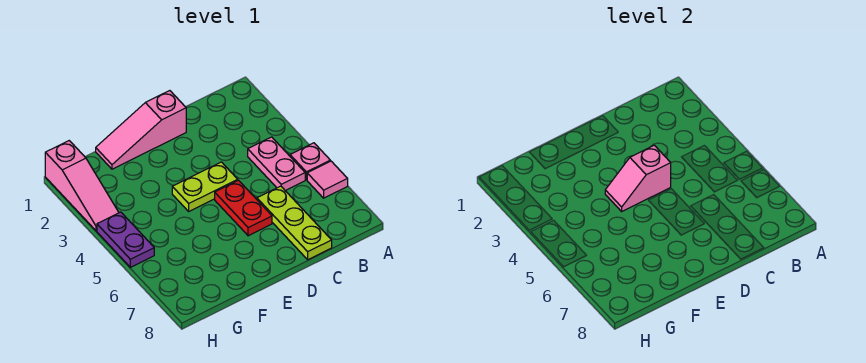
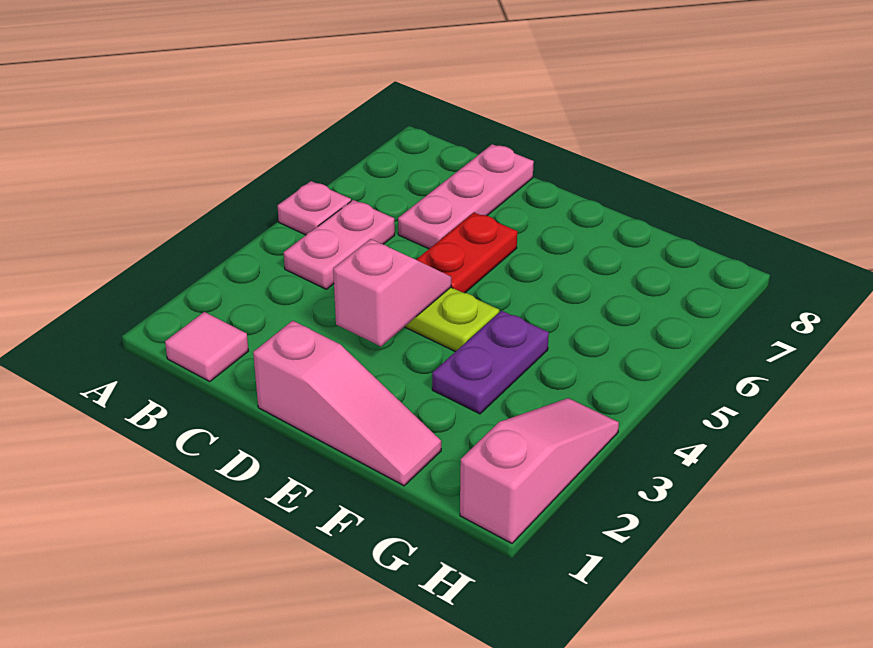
pink tile A6 level 1 -> pink tile B1 level 1
lime plate C6:C8 level 1 -> pink plate C6:C8 level 1
pink slope D4:E4 level 2 top D -> pink slope D3:D4 level 2 top 3
purple plate H4:H5 level 1 -> purple plate F3:F4 level 1

